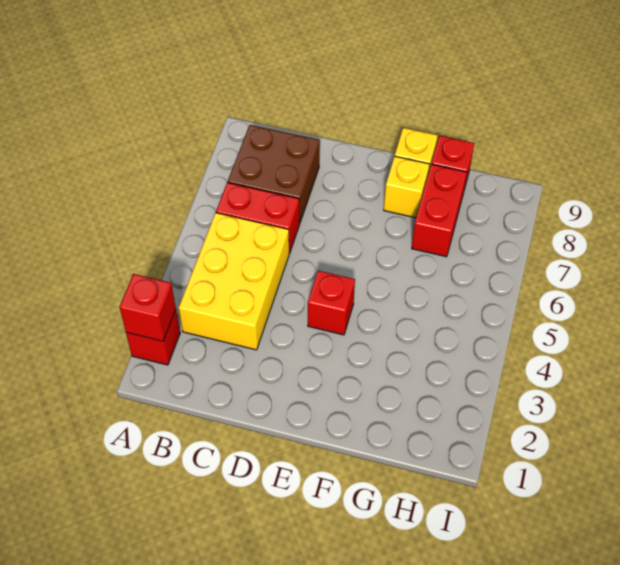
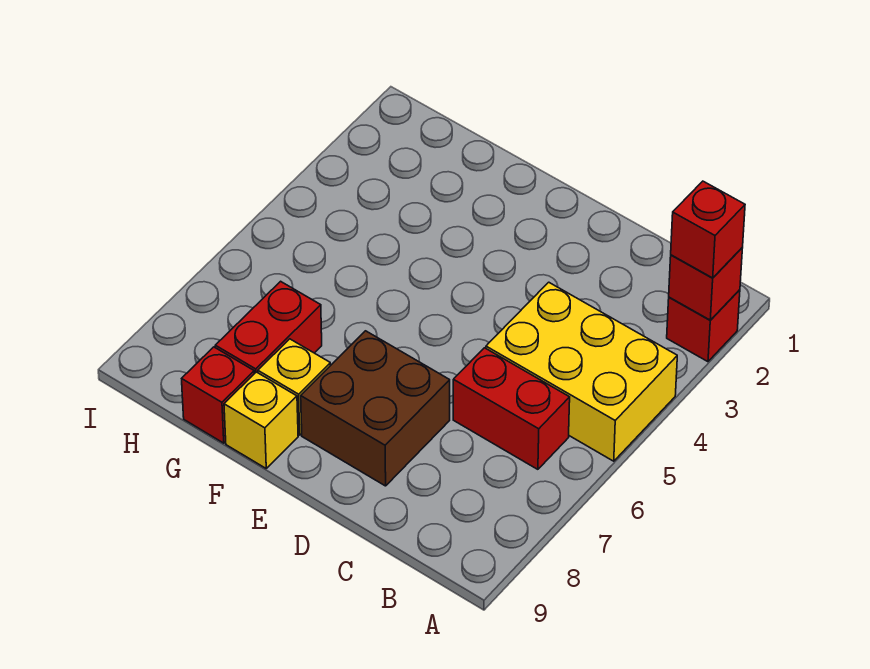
yellow brick B3:C5 level 1 -> yellow brick A4:C5 level 1
brown brick B7:C8 level 1 -> brown brick D7:E8 level 1
red brick E4 level 1 -> red brick A2 level 3

